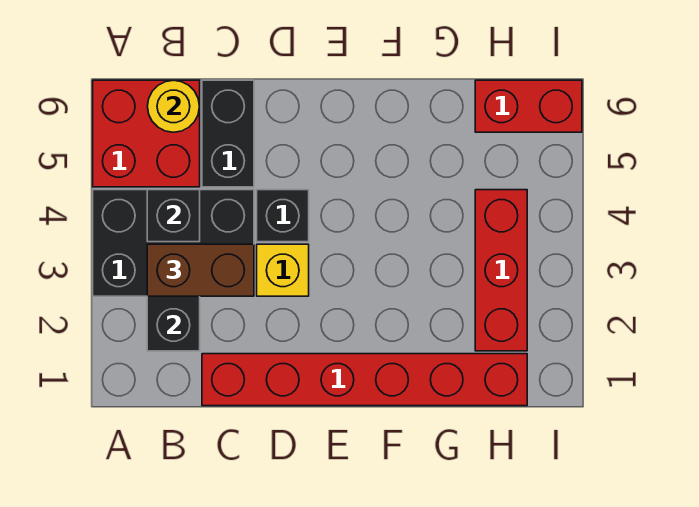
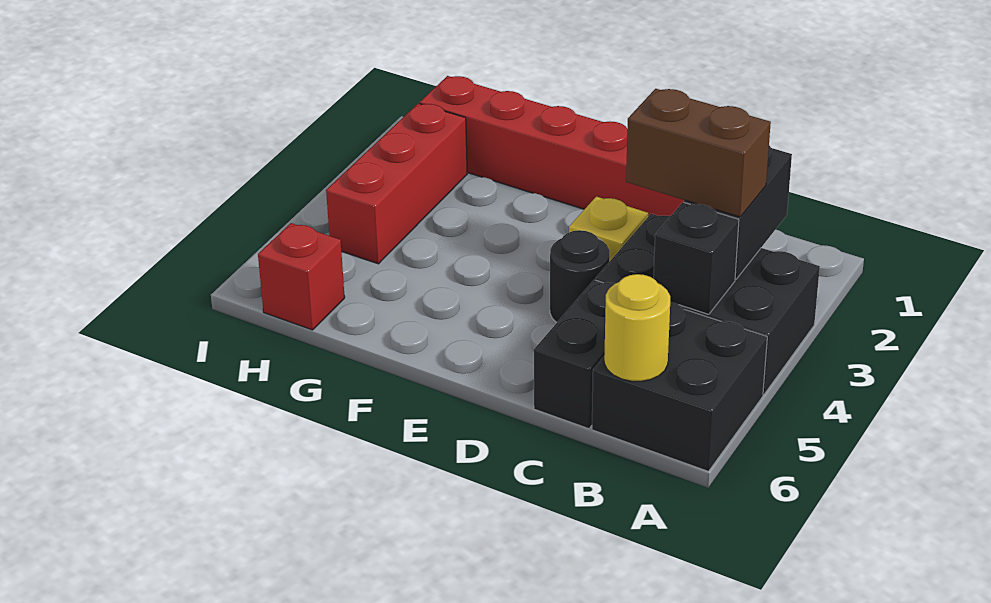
red brick A5:B6 level 1 -> black brick A5:B6 level 1
black brick D4 level 1 -> black round brick D4 level 1
red brick H6:I6 level 1 -> red brick H6 level 1

